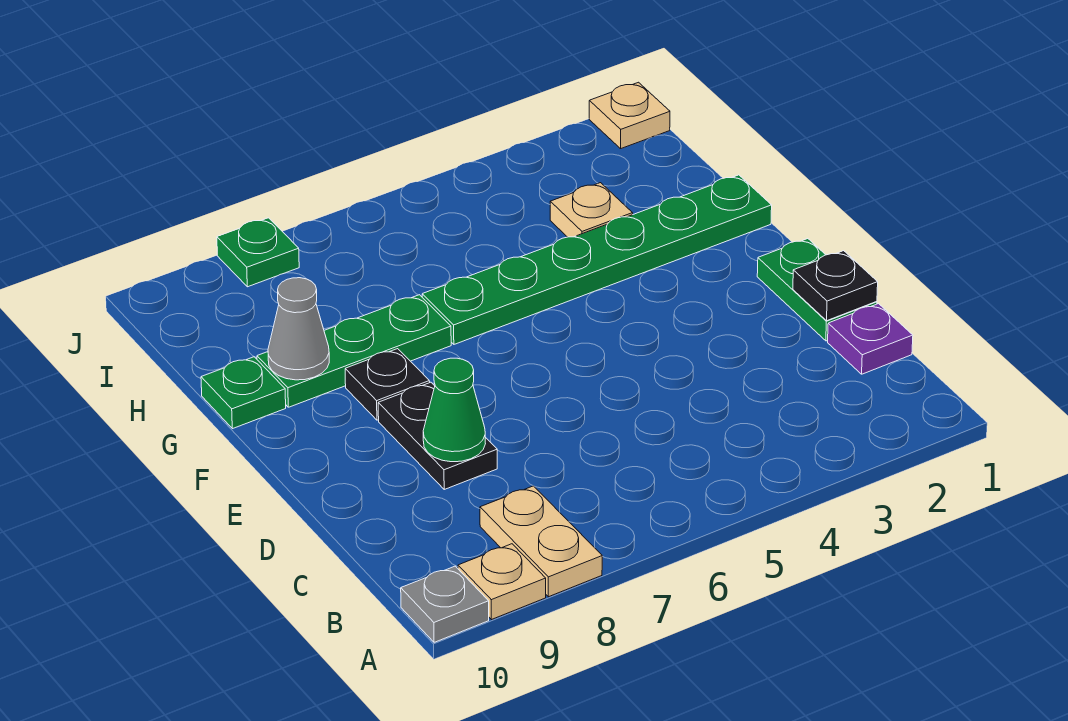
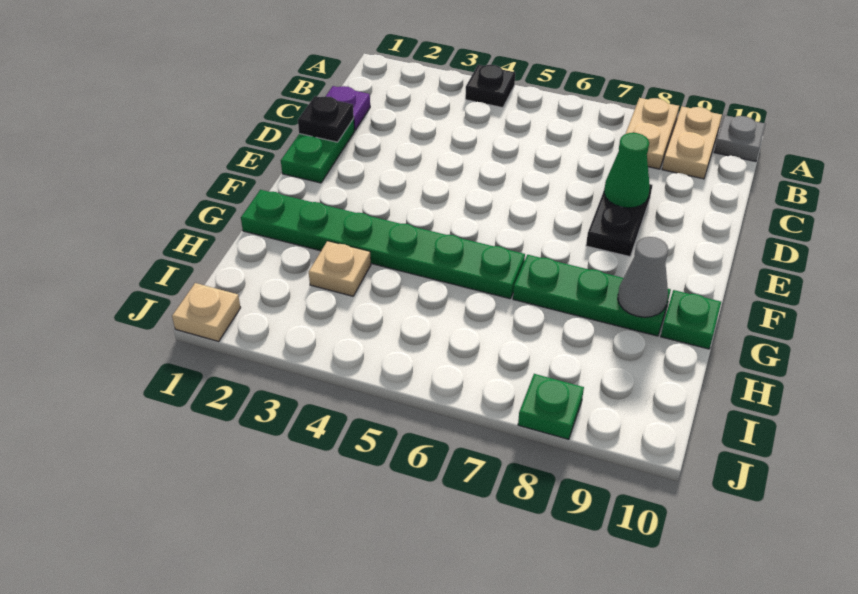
tan plate A9 level 1 -> tan plate A9:B9 level 1
black plate F8 level 1 -> black plate A4 level 1

